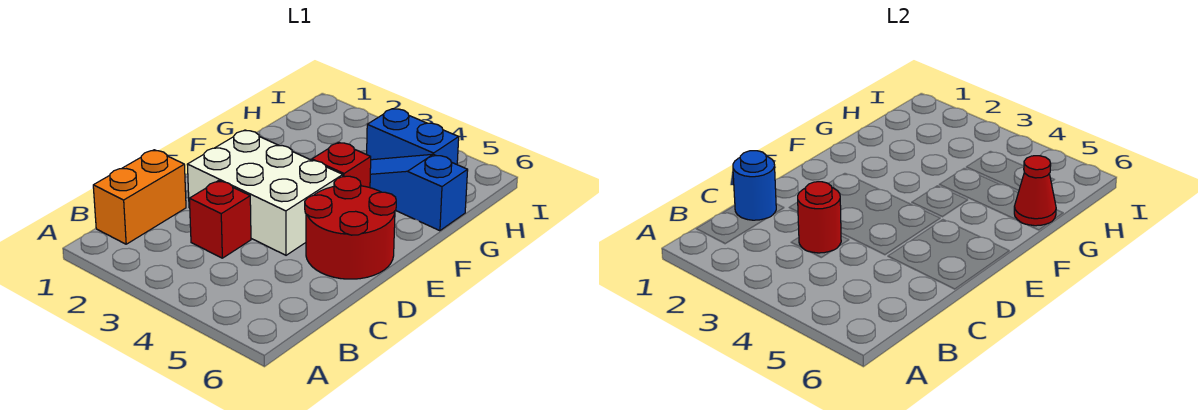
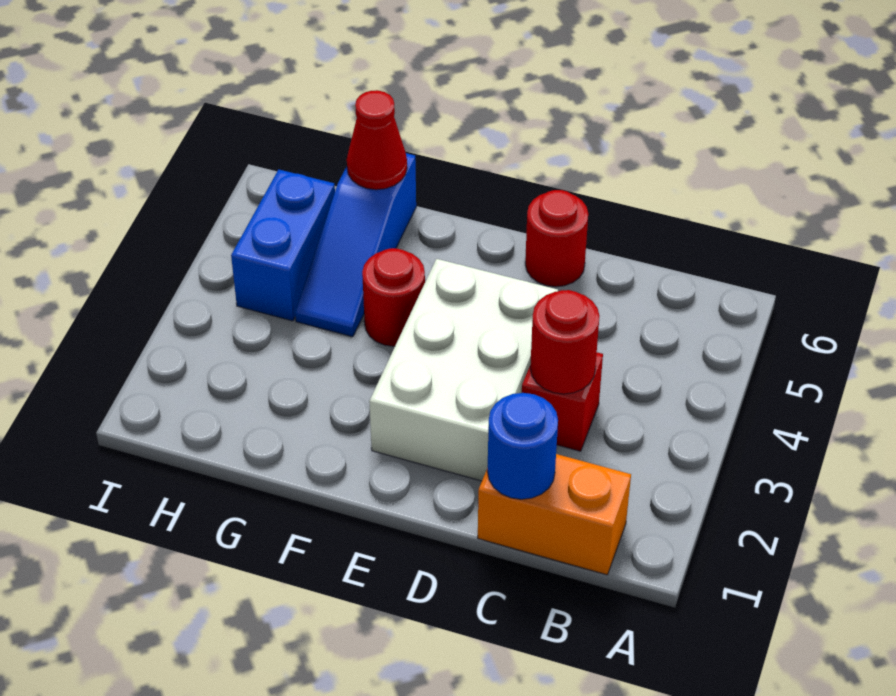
red round brick D5:E6 level 1 -> red round brick D6 level 1
red brick F4 level 1 -> red round brick F4 level 1

